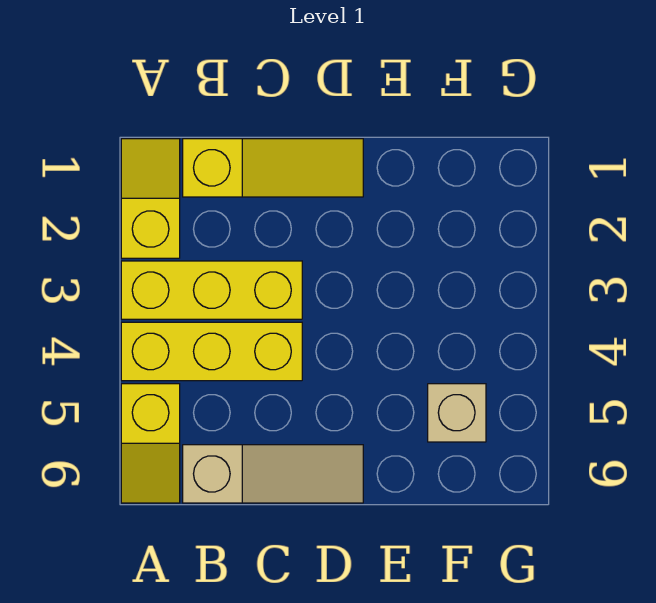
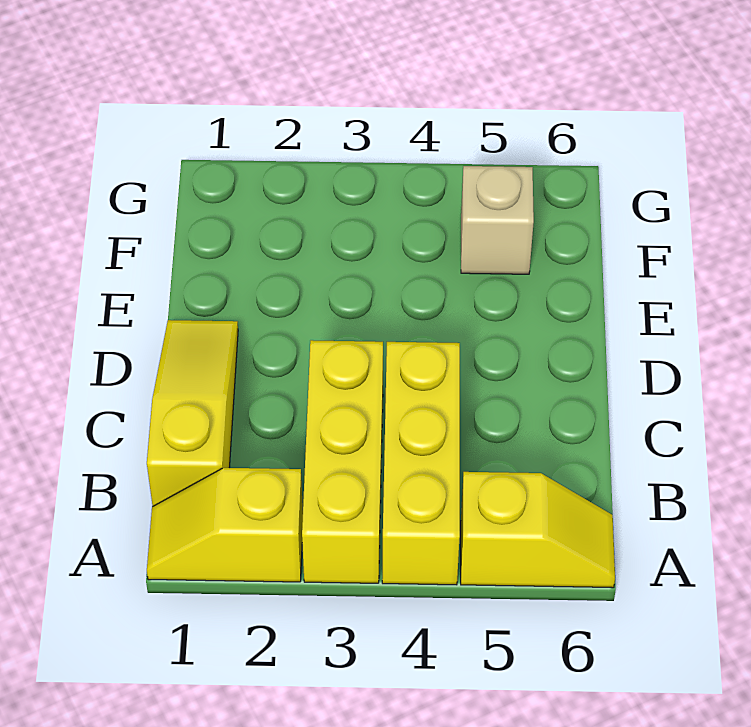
tan slope B6:D6 level 1 top B -> none

